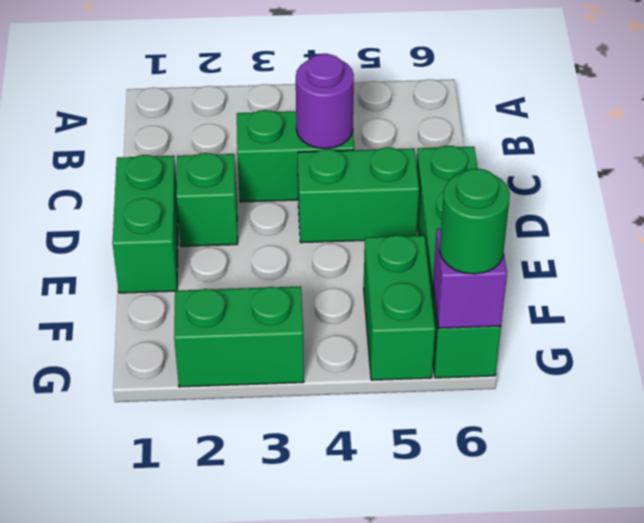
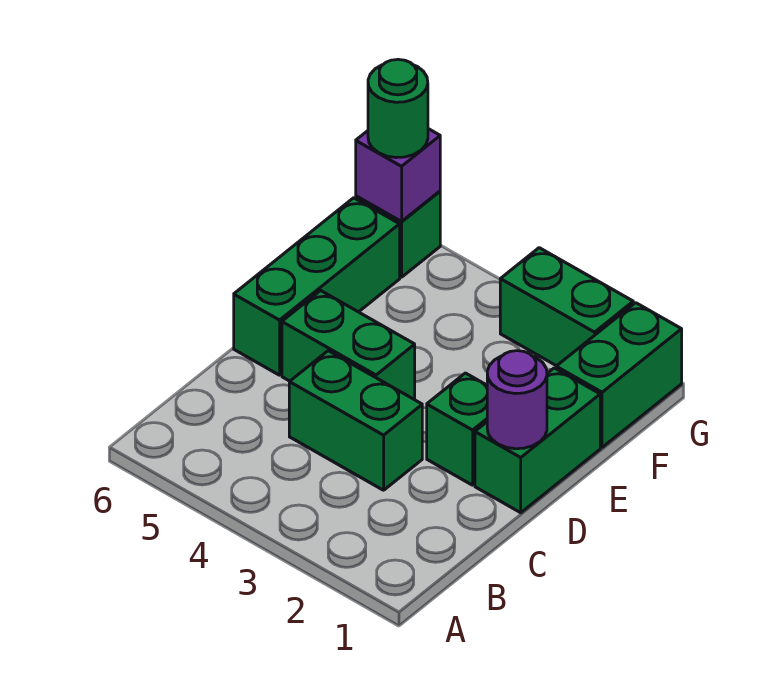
purple round brick C4 level 2 -> purple round brick D1 level 2
green brick F5:G5 level 1 -> green brick F1:G1 level 1

